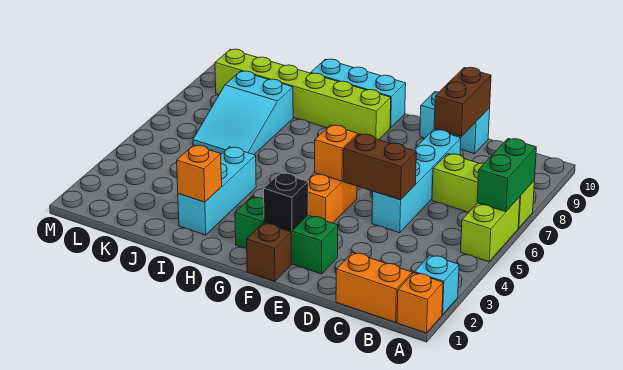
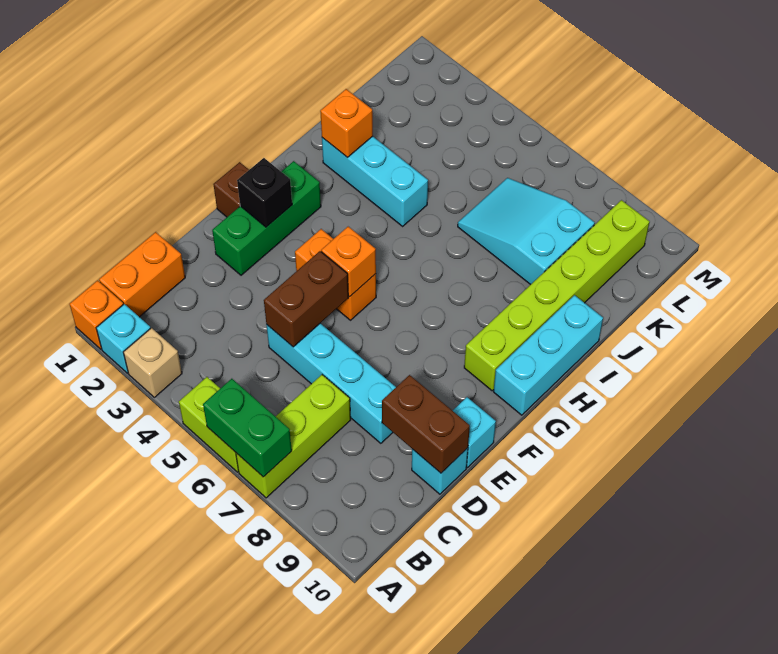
none -> tan brick A3 level 1

